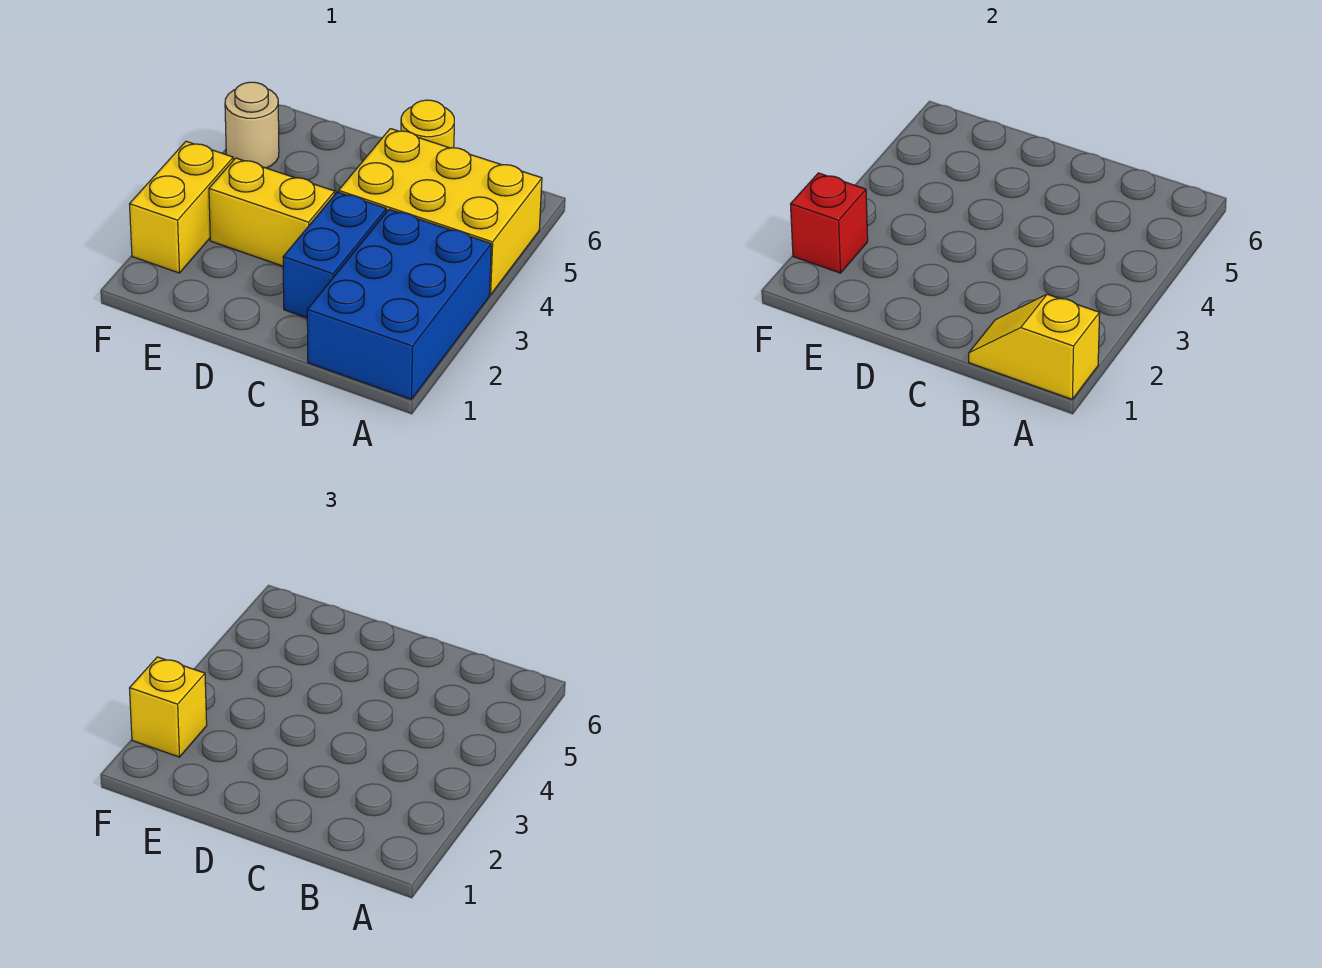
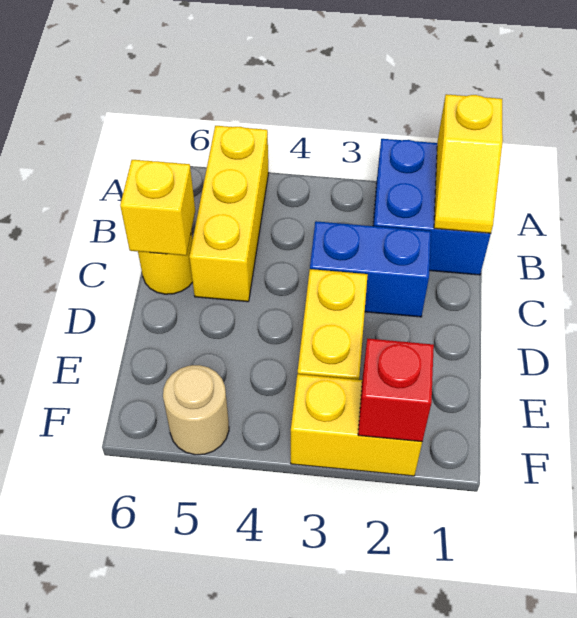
blue brick A1:B3 level 1 -> blue brick A1:B2 level 1
yellow brick A4:C5 level 1 -> yellow brick A5:C5 level 1
yellow brick F2 level 3 -> yellow brick C6 level 2

